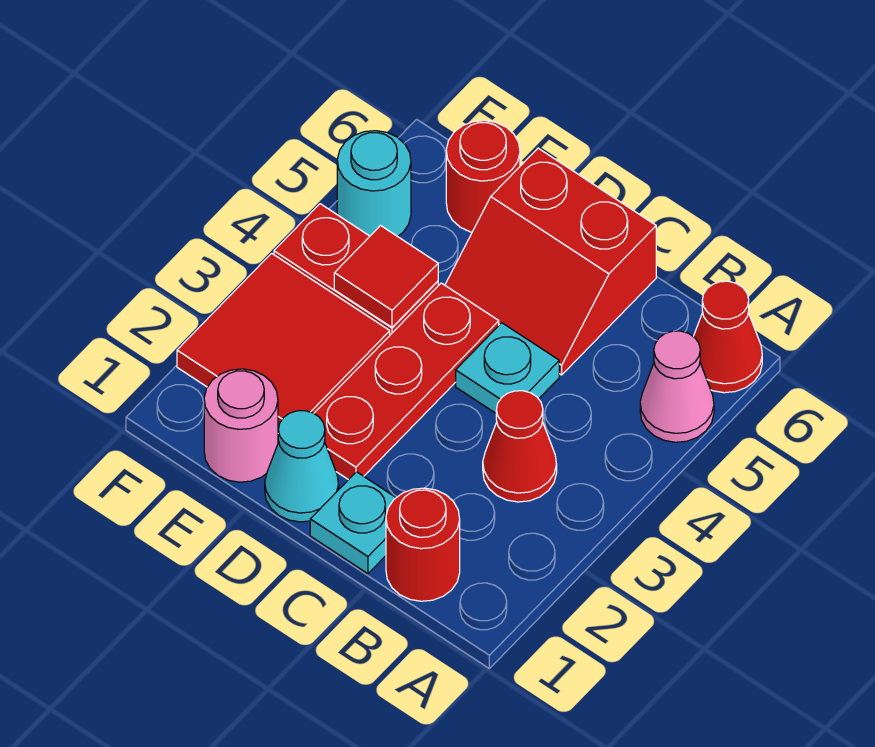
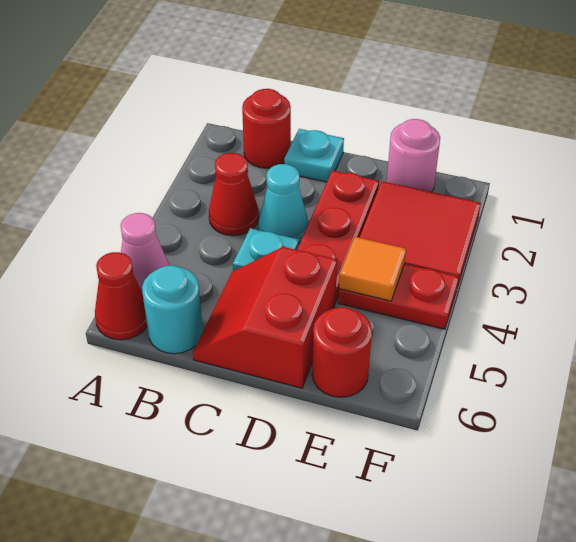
red slope C5:D6 level 1 top 6 -> red slope C5:D6 level 1 top D
cyan cone D1 level 1 -> cyan cone C3 level 1
red tile E4 level 2 -> orange tile E4 level 2
cyan round brick F5 level 1 -> cyan round brick B6 level 1

